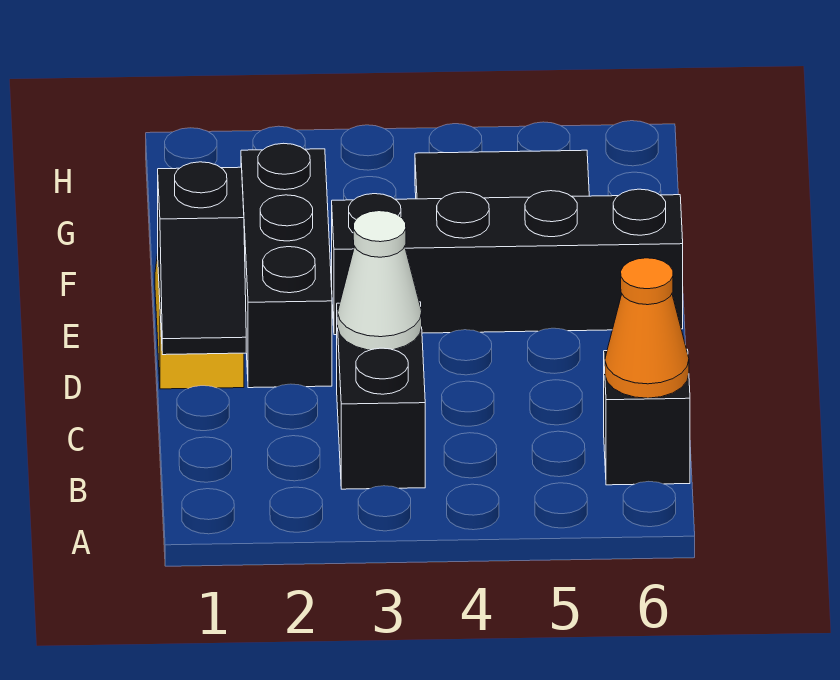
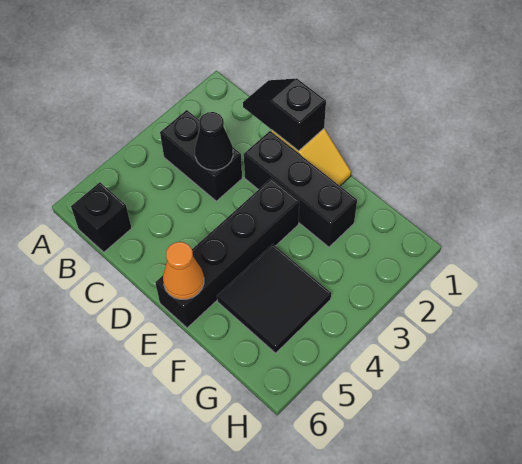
orange cone B6 level 2 -> orange cone E6 level 2
white cone C3 level 2 -> black cone C3 level 2

